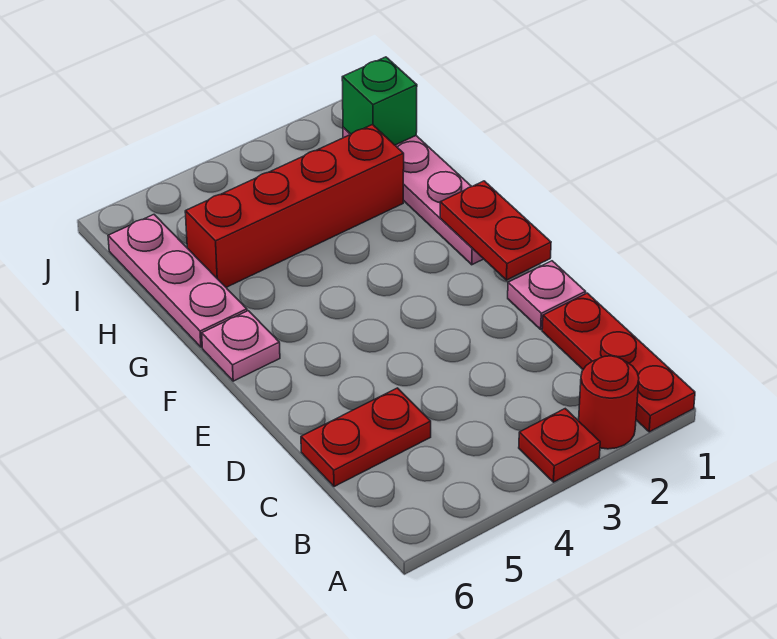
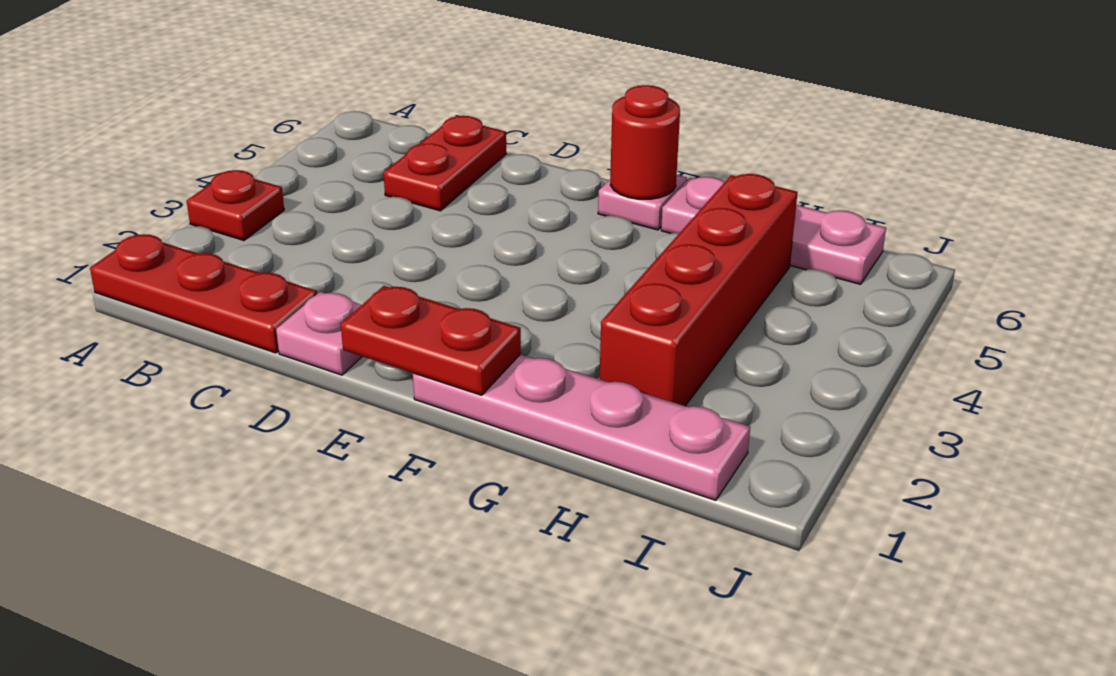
red round brick A2 level 1 -> red round brick F6 level 2
green brick I1 level 2 -> none

